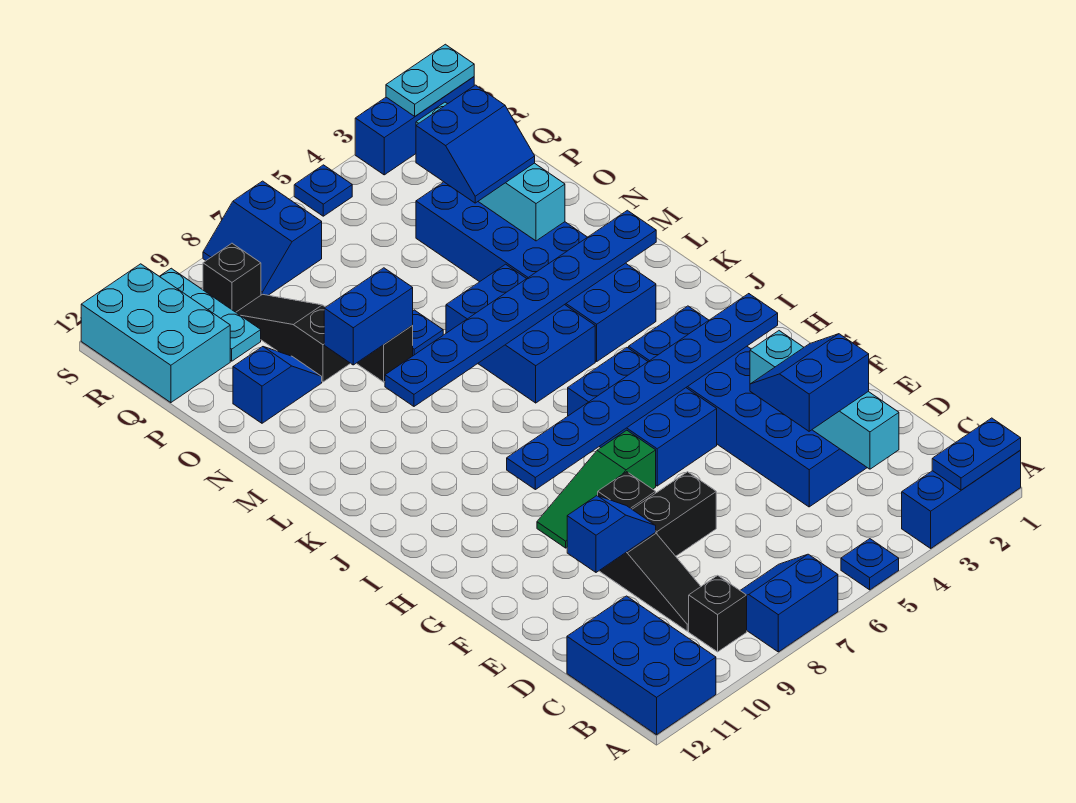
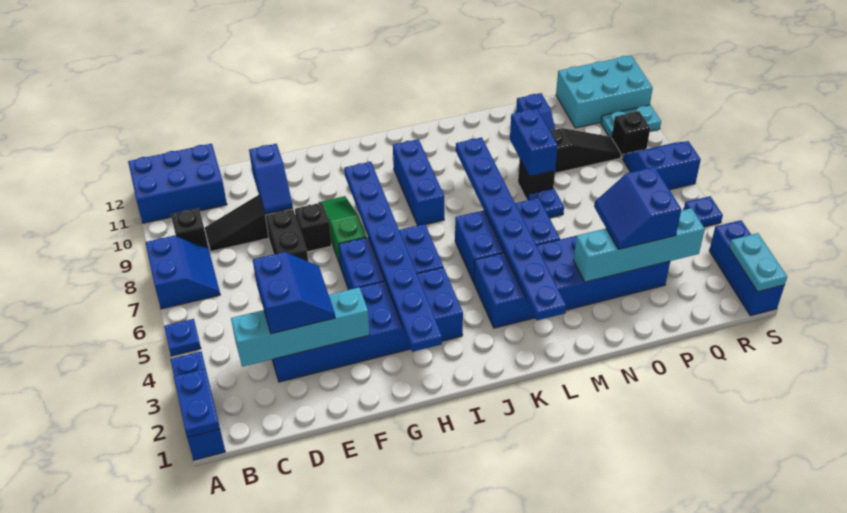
none -> blue brick J8:J10 level 1
cyan plate Q10:S10 level 1 -> cyan plate R10:S10 level 1

